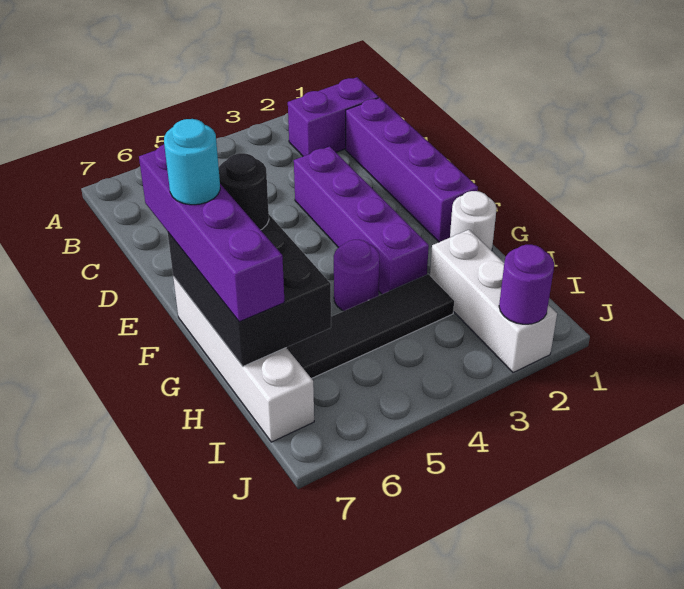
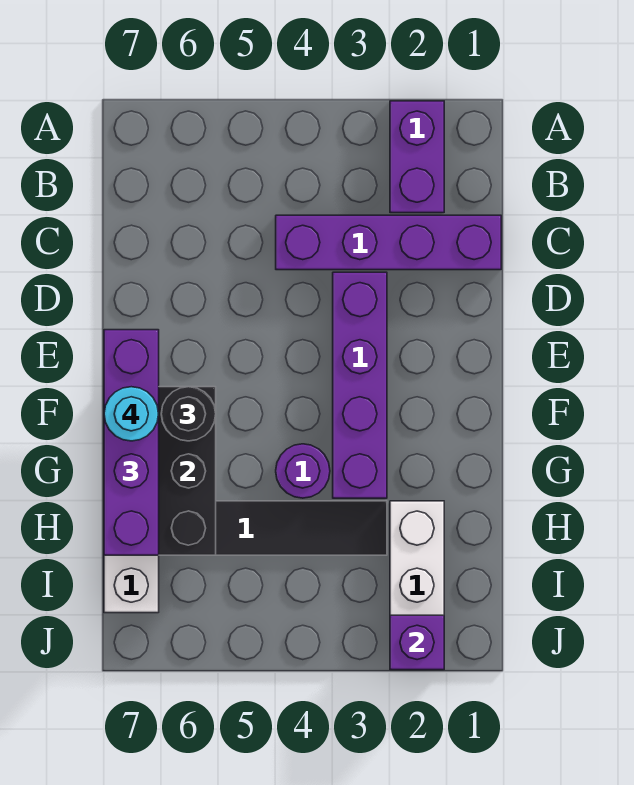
purple brick B1:B2 level 1 -> purple brick A2:B2 level 1
purple brick C1:F1 level 1 -> purple brick C1:C4 level 1
white round brick G1 level 1 -> none
purple round brick J2 level 2 -> purple brick J2 level 2

